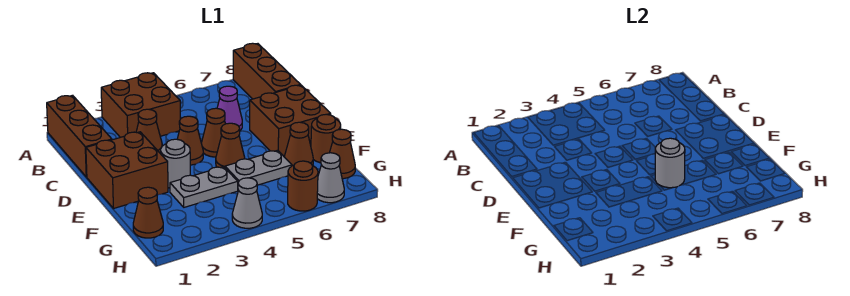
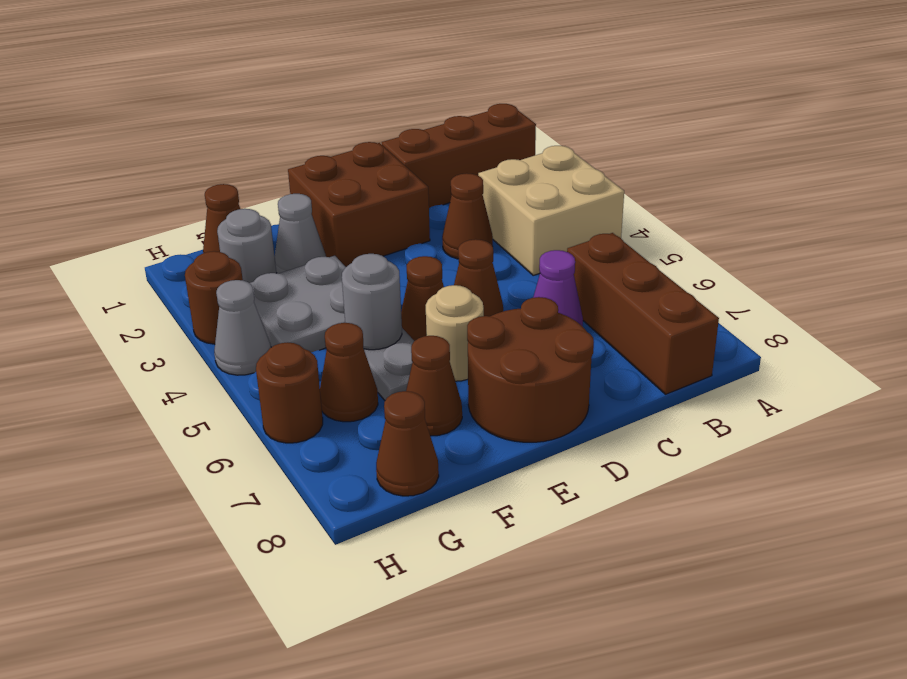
brown brick A3:B4 level 1 -> tan brick A3:B4 level 1
brown brick A8:C8 level 1 -> brown brick B6:B8 level 1
brown cone D4 level 1 -> brown cone G6 level 1
brown brick D7:E8 level 1 -> brown round brick D7:E8 level 1
grey round brick E3 level 1 -> grey round brick G2 level 1
none -> tan round brick E6 level 1
grey plate F3:F4 level 1 -> grey plate F3:G4 level 1
brown round brick F8 level 1 -> brown round brick H3 level 1
grey cone H7 level 1 -> grey cone F2 level 1

